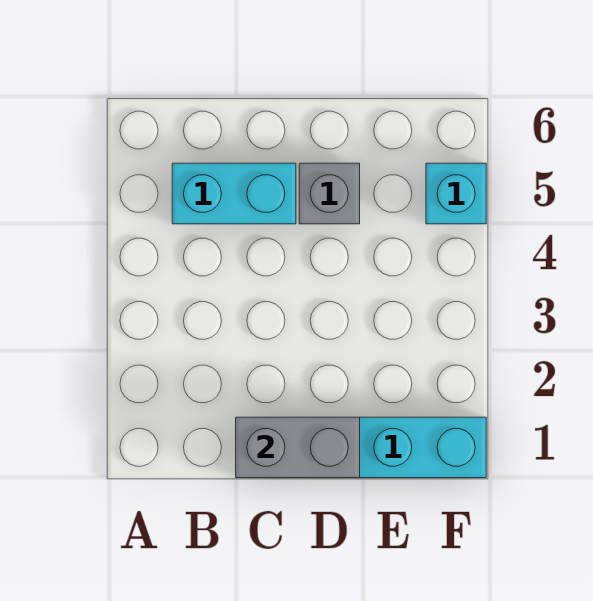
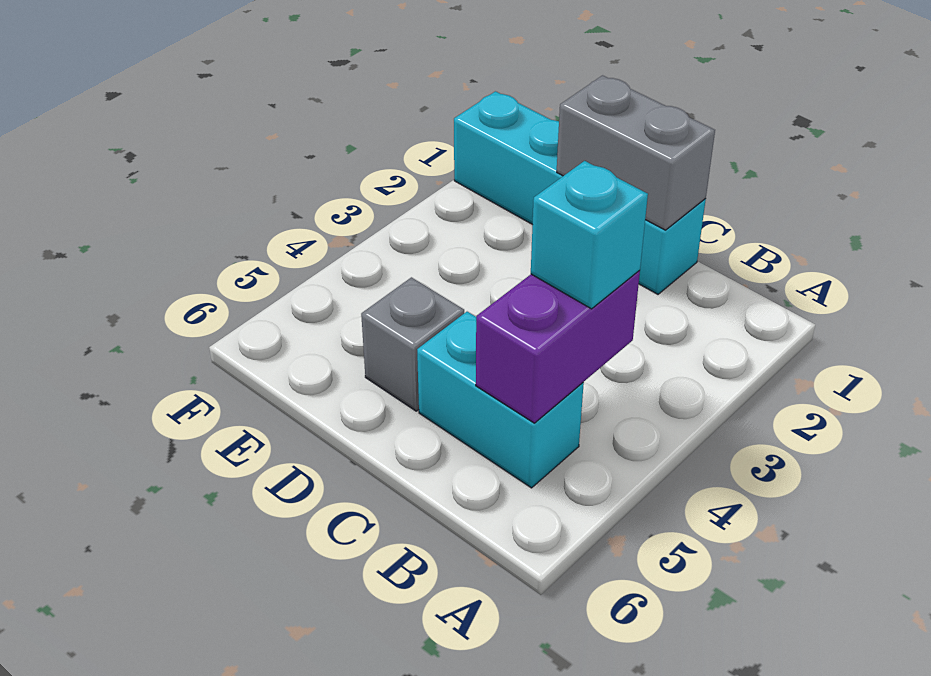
none -> purple brick B4:B5 level 2
cyan brick F5 level 1 -> cyan brick B4 level 3

